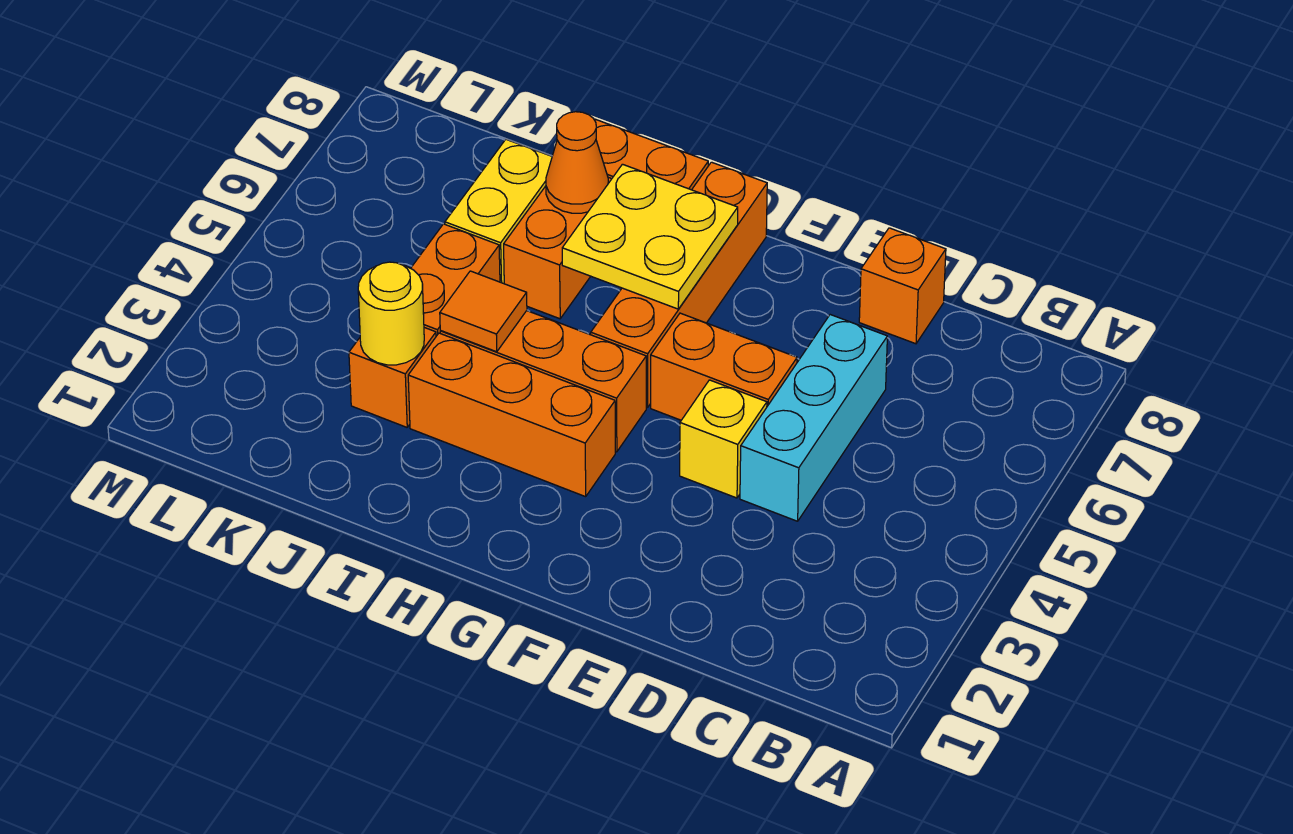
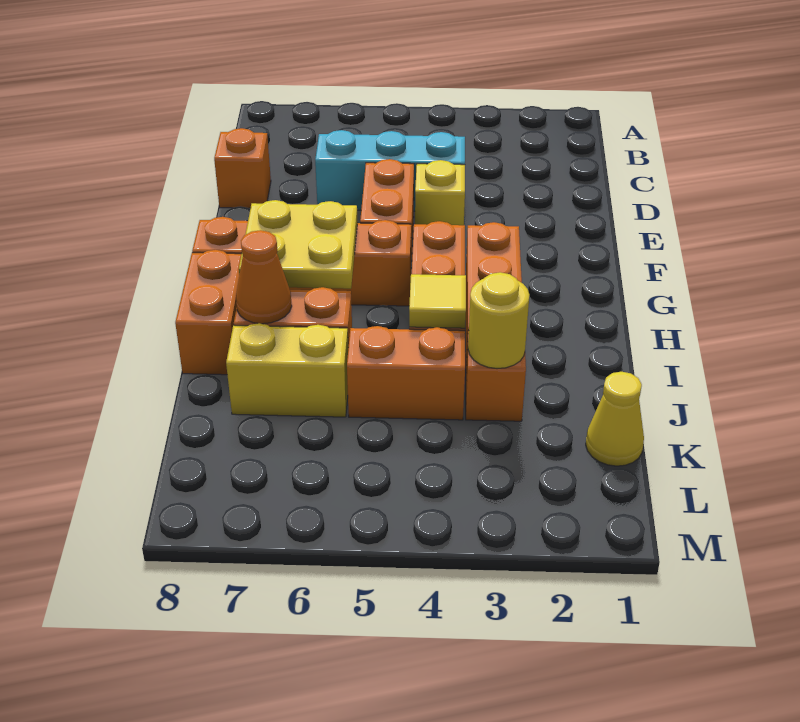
orange tile I4 level 2 -> yellow tile I4 level 2
none -> yellow cone K1 level 1

